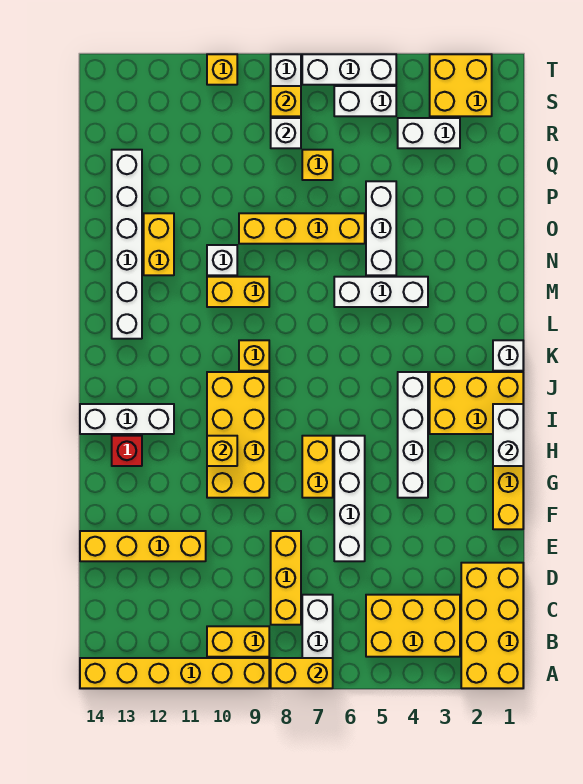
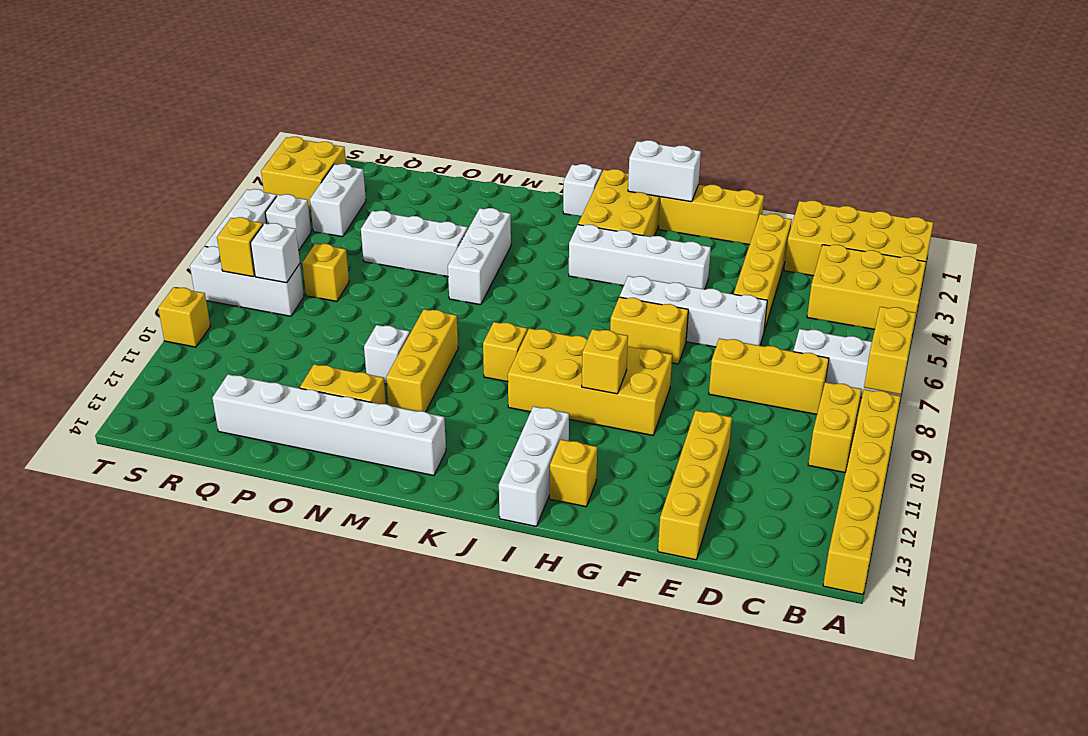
yellow brick B3:C5 level 1 -> yellow brick A3:C4 level 1
red brick H13 level 1 -> yellow brick H13 level 1
yellow brick M9:M10 level 1 -> yellow brick M9:M11 level 1
yellow brick O6:O9 level 1 -> yellow brick E2:E5 level 1
white brick S5:S6 level 1 -> white brick S5 level 1

